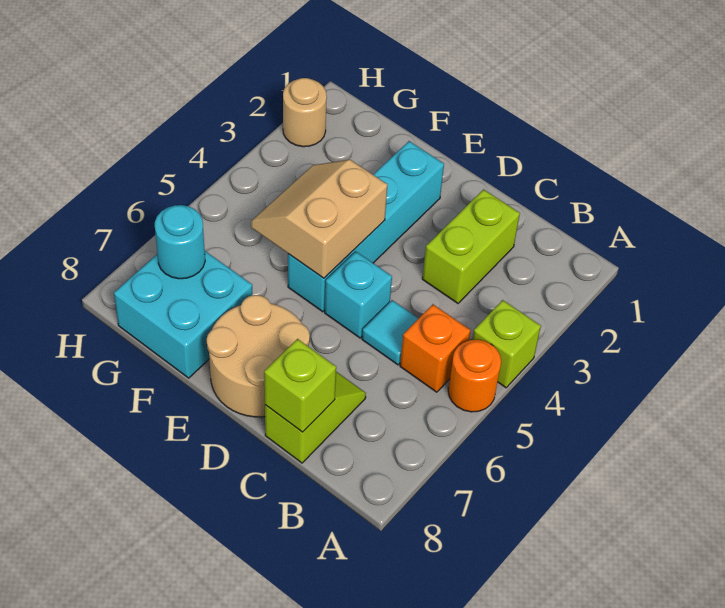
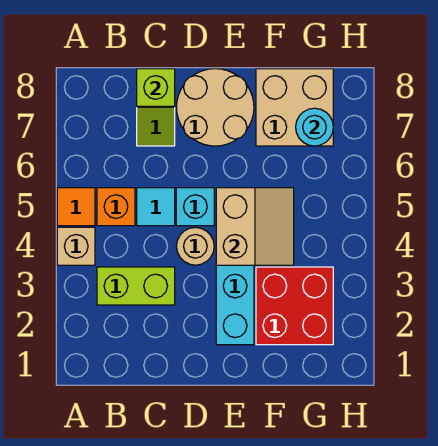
lime brick A4 level 1 -> tan brick A4 level 1
orange round brick A5 level 1 -> orange tile A5 level 1
lime brick C2:C3 level 1 -> lime brick B3:C3 level 1
none -> red brick F2:G3 level 1
cyan brick F7:G8 level 1 -> tan brick F7:G8 level 1
tan round brick H2 level 1 -> tan round brick D4 level 1

